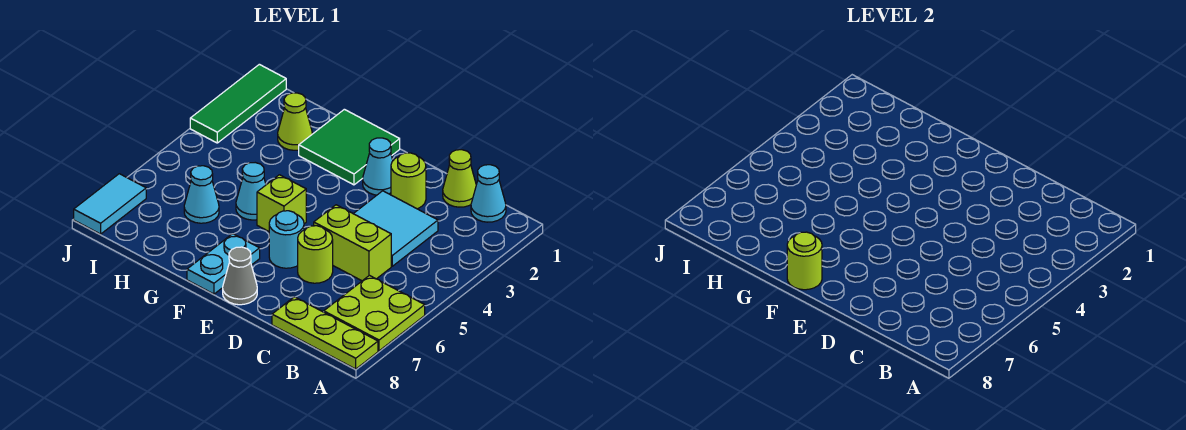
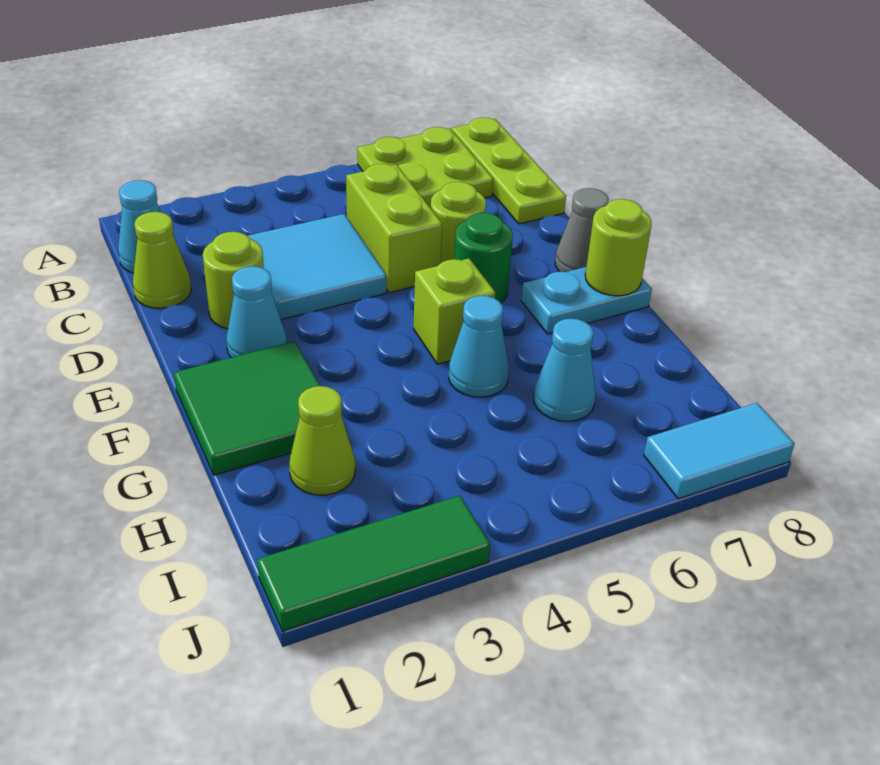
cyan round brick E6 level 1 -> green round brick E6 level 1

